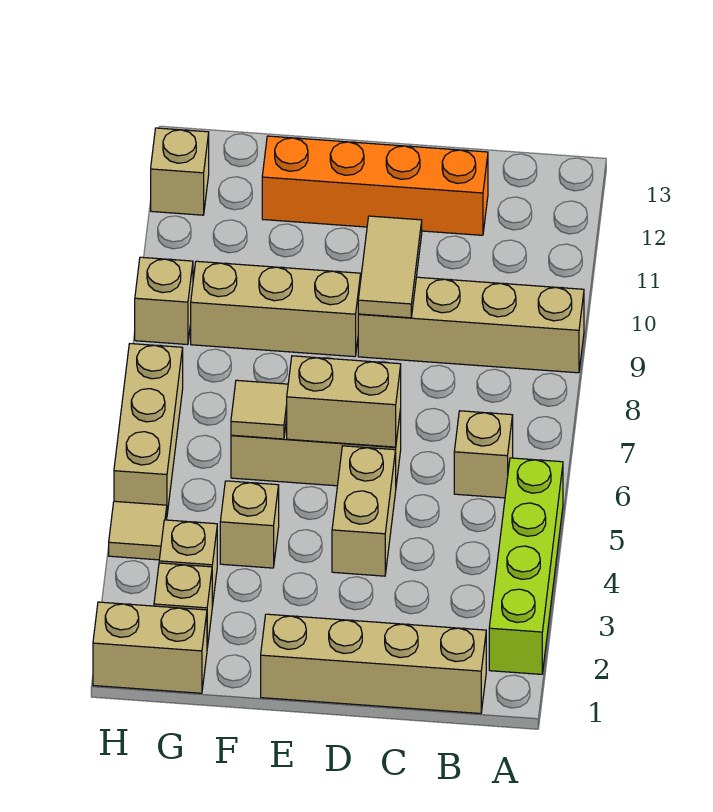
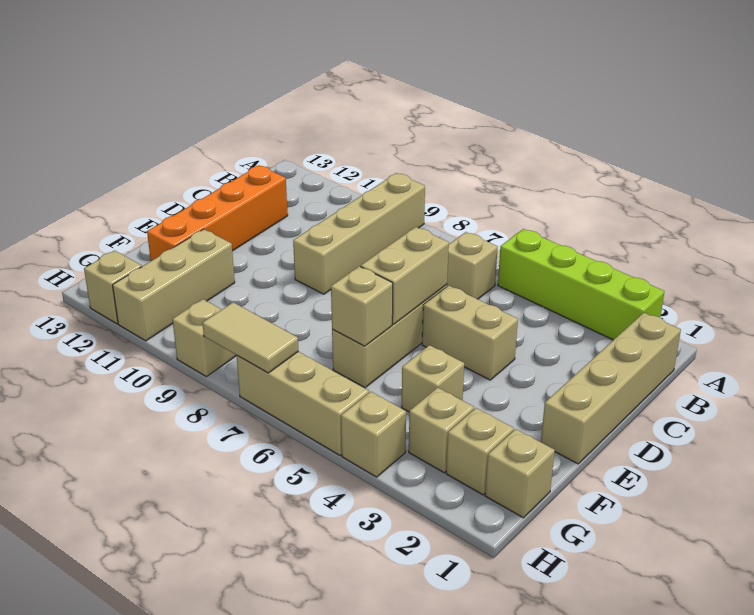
tan tile D9:D10 level 2 -> tan tile H7:H8 level 2
tan brick E9:G9 level 1 -> tan brick F11:H11 level 1
tan tile F6 level 2 -> tan brick F6 level 2
tan brick G1:H1 level 1 -> tan brick G1 level 1
tan tile H4 level 1 -> tan brick H4 level 1

